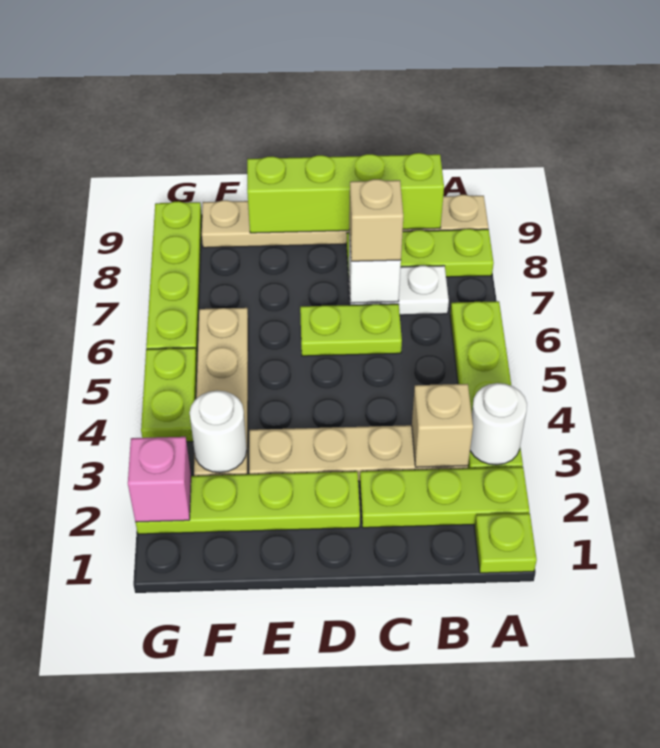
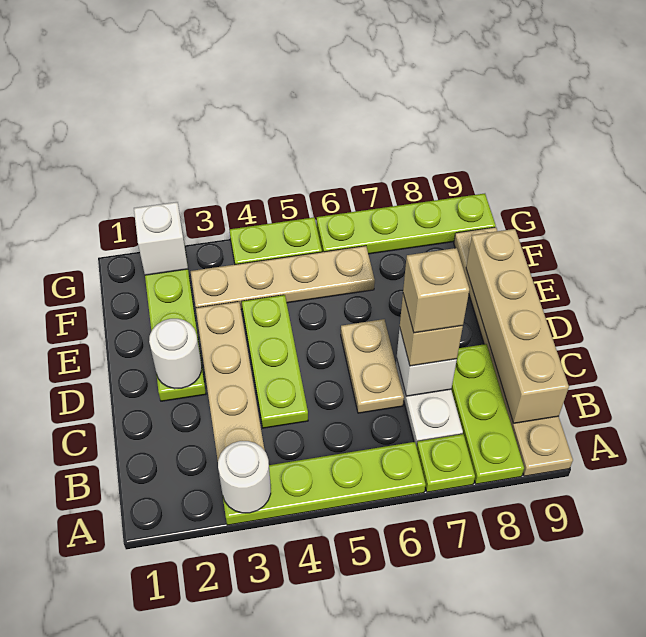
lime plate A1 level 1 -> lime plate A7 level 1
lime plate A2:C2 level 1 -> lime plate C4:E4 level 1
tan brick B3 level 2 -> tan brick C7 level 4
lime brick B9:E9 level 2 -> tan brick B9:E9 level 2
lime plate C6:D6 level 1 -> tan plate C6:D6 level 1
white round brick F3 level 2 -> white round brick D2 level 2
pink brick G2 level 2 -> white brick G2 level 2

